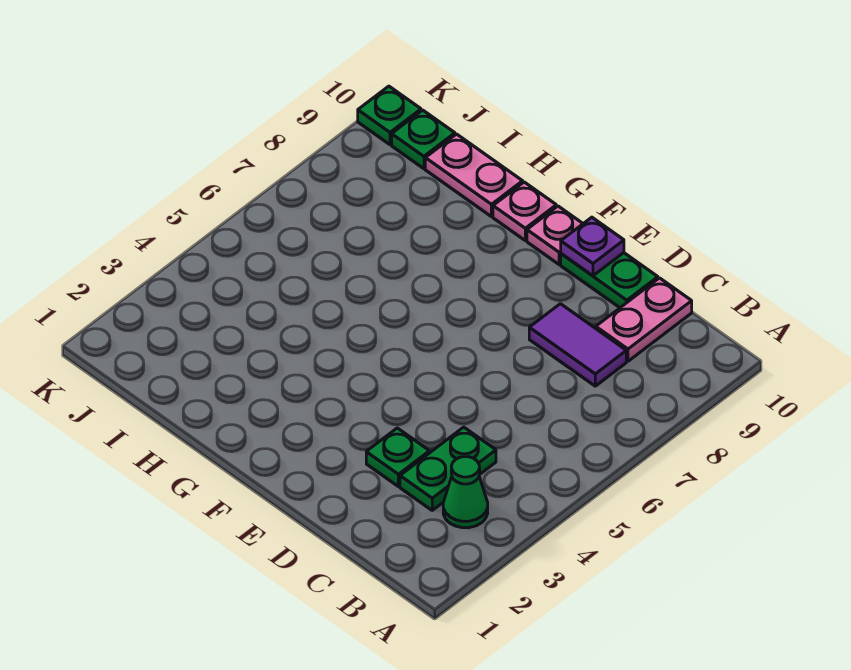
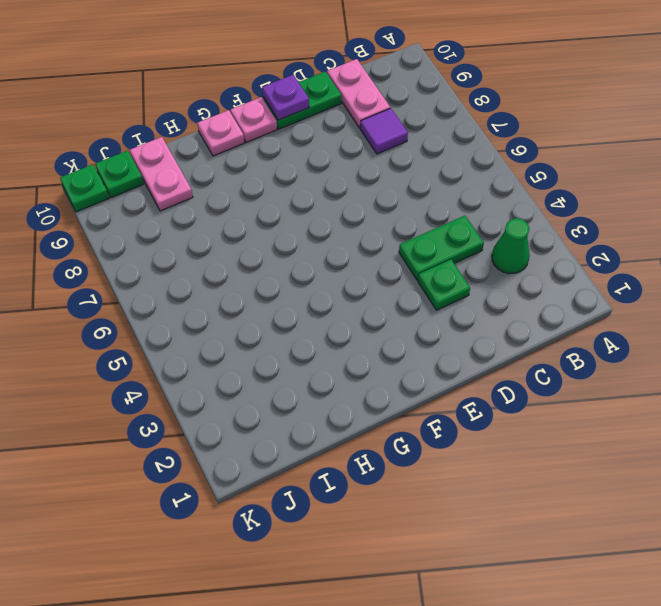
green plate C3:C4 level 1 -> green plate C4:D4 level 1
purple tile C8:D8 level 1 -> purple tile C8 level 1
pink plate H10:I10 level 1 -> pink plate I9:I10 level 1

